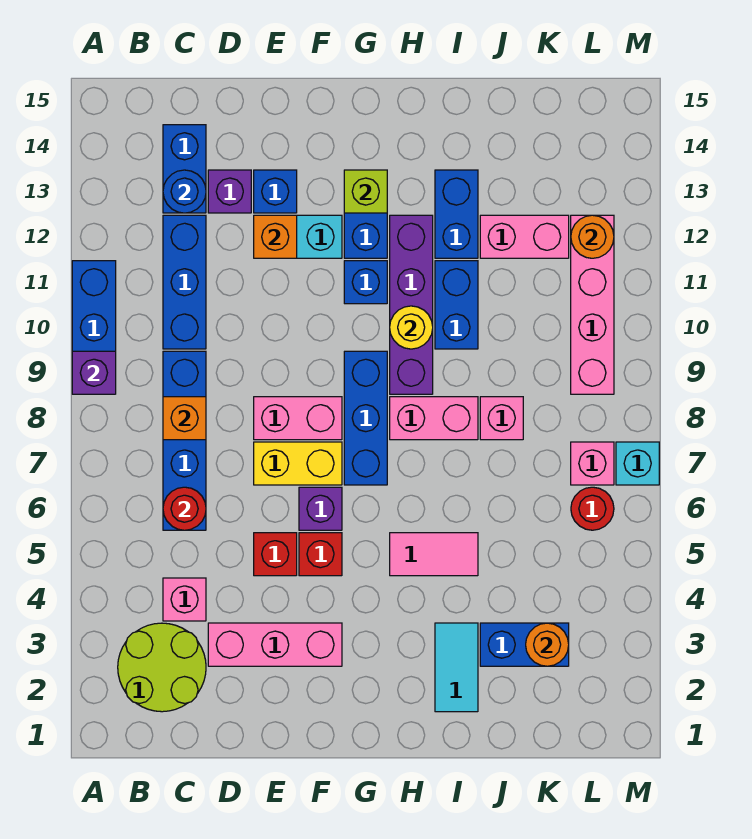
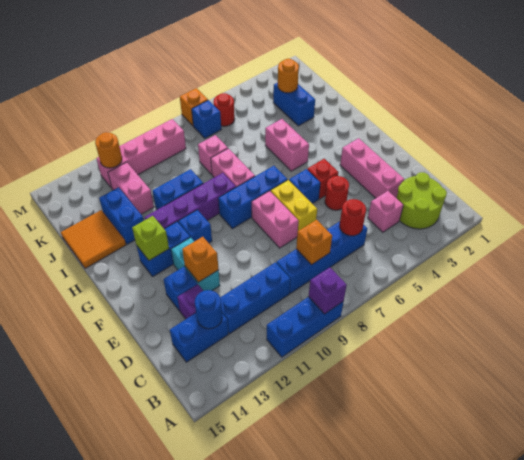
red brick E5 level 1 -> red round brick E5 level 1
purple brick F6 level 1 -> blue brick F6 level 1
pink tile H5:I5 level 1 -> pink brick H5:I5 level 1
yellow round brick H10 level 2 -> none
cyan tile I2:I3 level 1 -> none
blue brick I12:I13 level 1 -> blue brick I13:J13 level 1
none -> orange tile I14:J15 level 1
pink brick L7 level 1 -> blue brick L7 level 1
cyan brick M7 level 1 -> orange brick M7 level 1

